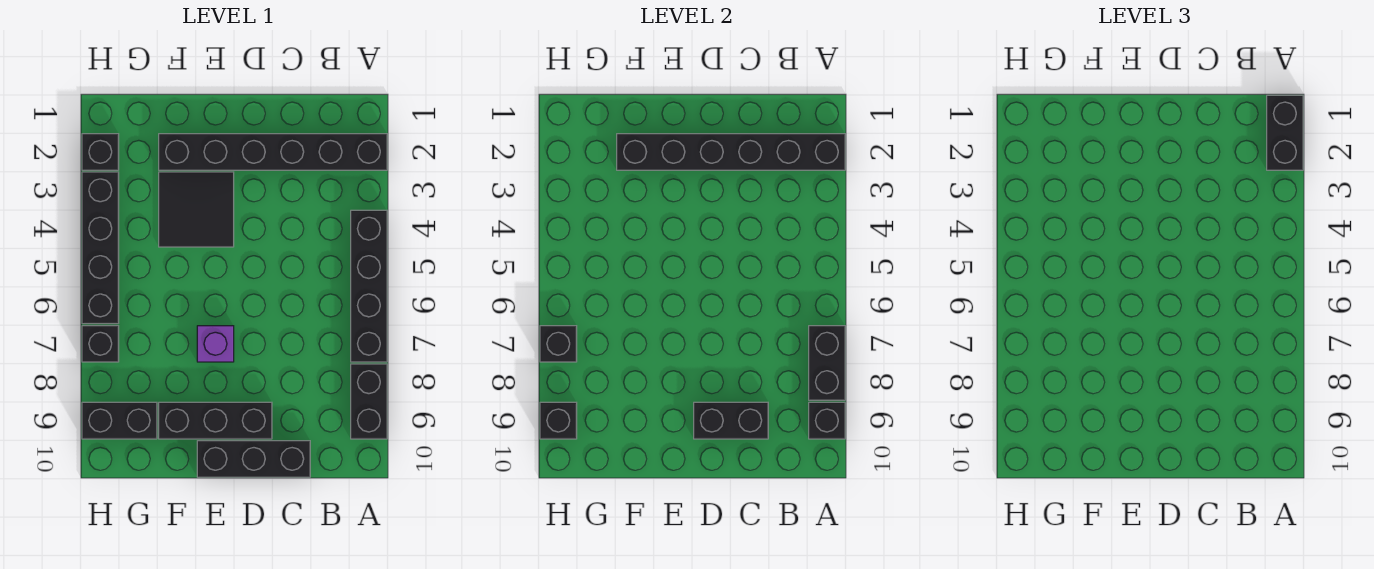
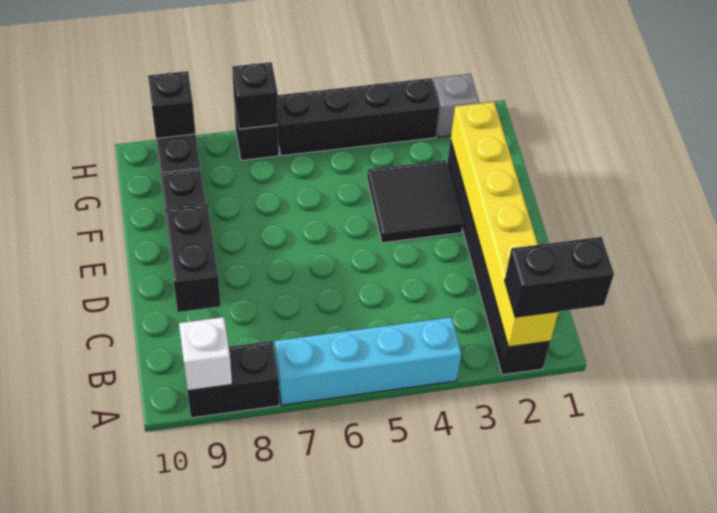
black brick A2:F2 level 2 -> yellow brick A2:F2 level 2
black brick A4:A7 level 1 -> cyan brick A4:A7 level 1
black brick A7:A8 level 2 -> none
black brick A9 level 2 -> white brick A9 level 2
black brick C10:E10 level 1 -> none
purple brick E7 level 1 -> none
black brick H2 level 1 -> grey brick H2 level 1

